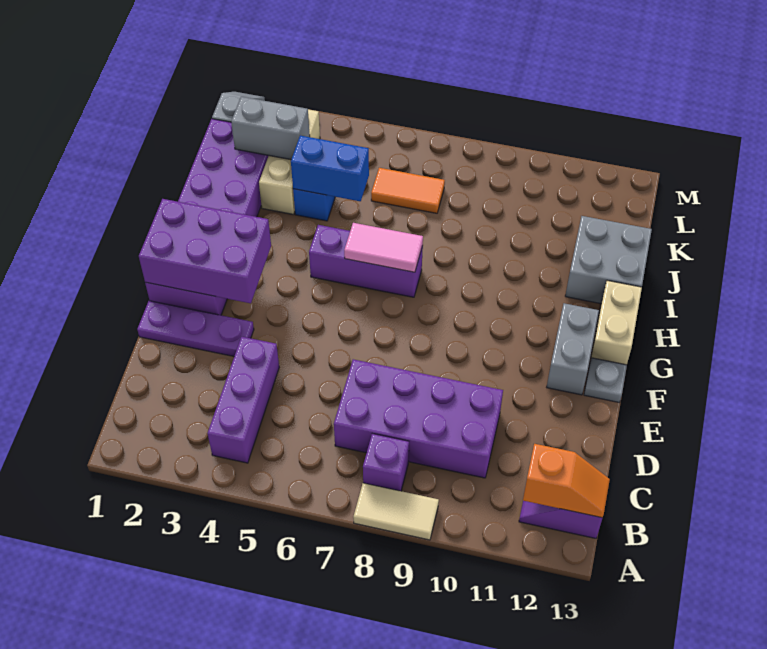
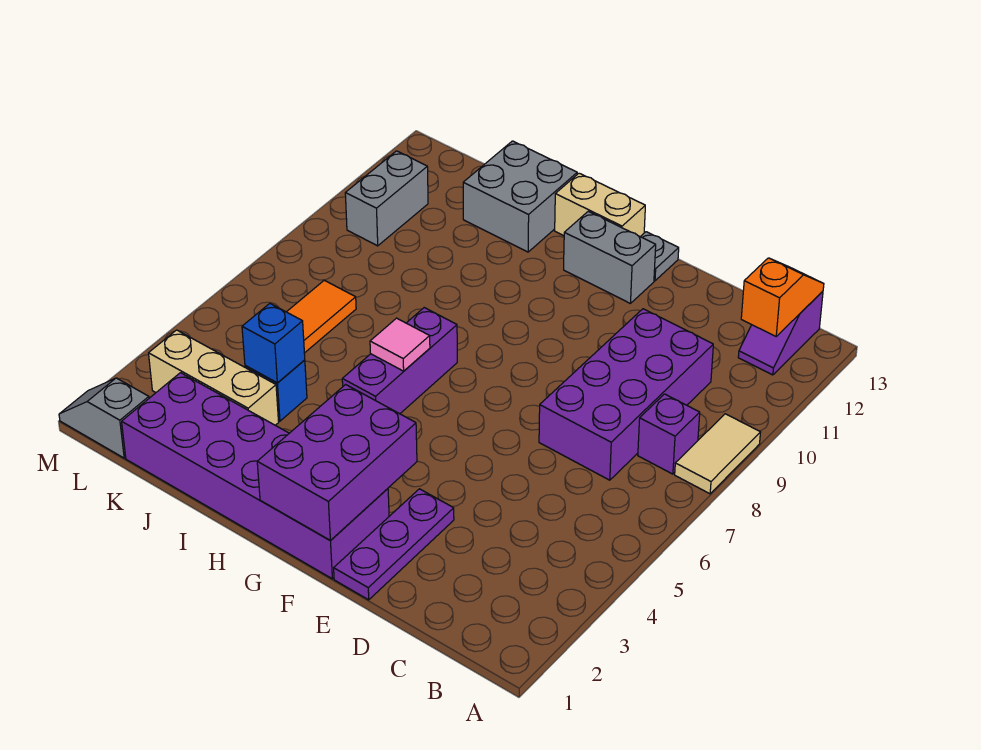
purple brick B4:D4 level 1 -> none
pink tile H6:H7 level 2 -> pink tile H6 level 2
blue brick J4:J5 level 2 -> blue brick J4 level 2
grey brick K2:K3 level 2 -> grey brick L10:L11 level 1

